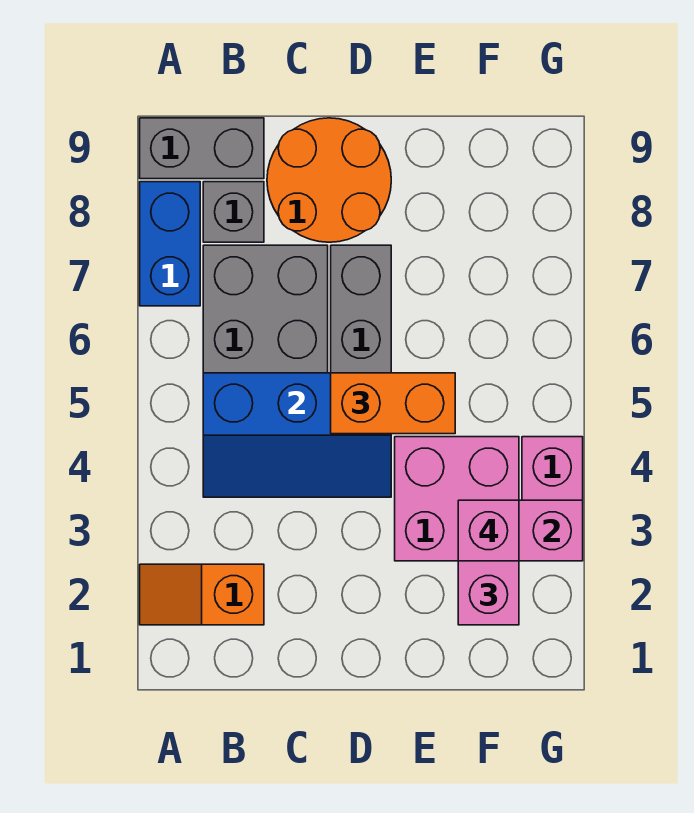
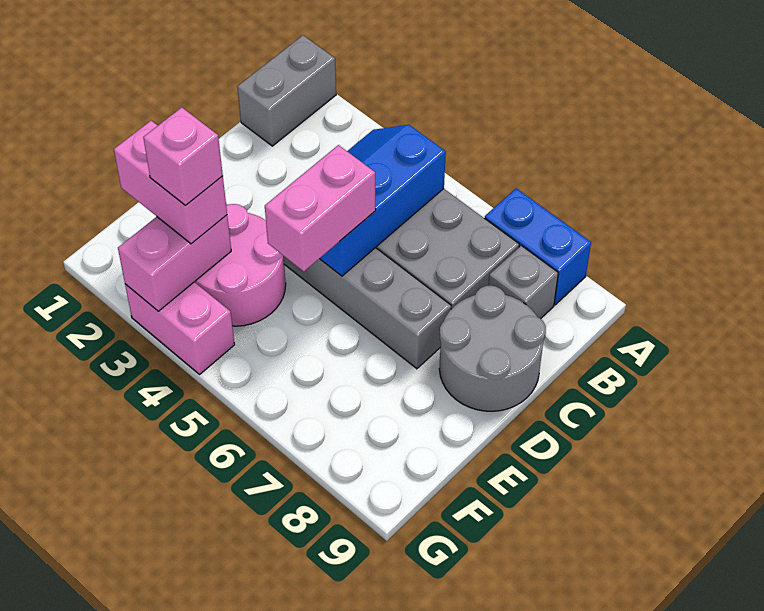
orange slope A2:B2 level 1 top B -> none
grey brick A9:B9 level 1 -> grey brick A1:B1 level 1
orange round brick C8:D9 level 1 -> grey round brick C8:D9 level 1
orange brick D5:E5 level 3 -> pink brick D5:E5 level 3
pink brick E3:F4 level 1 -> pink round brick E3:F4 level 1

